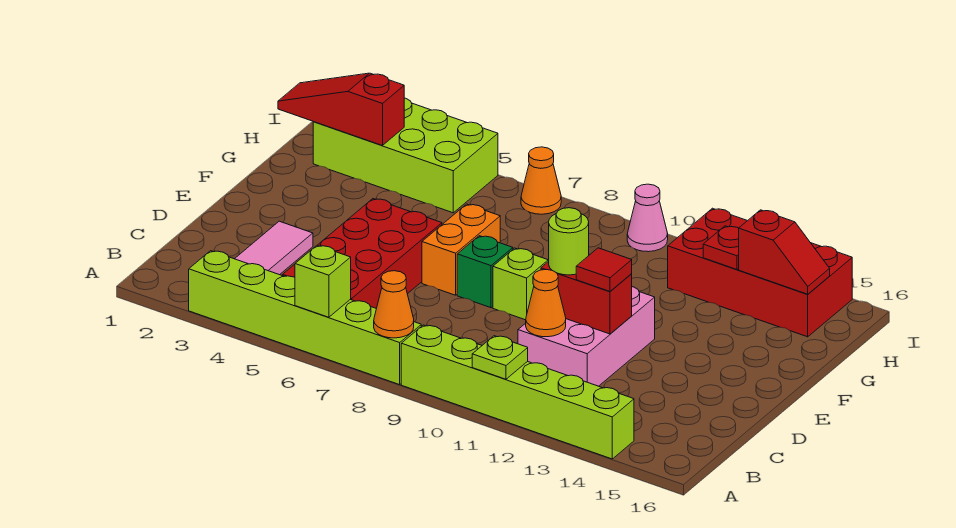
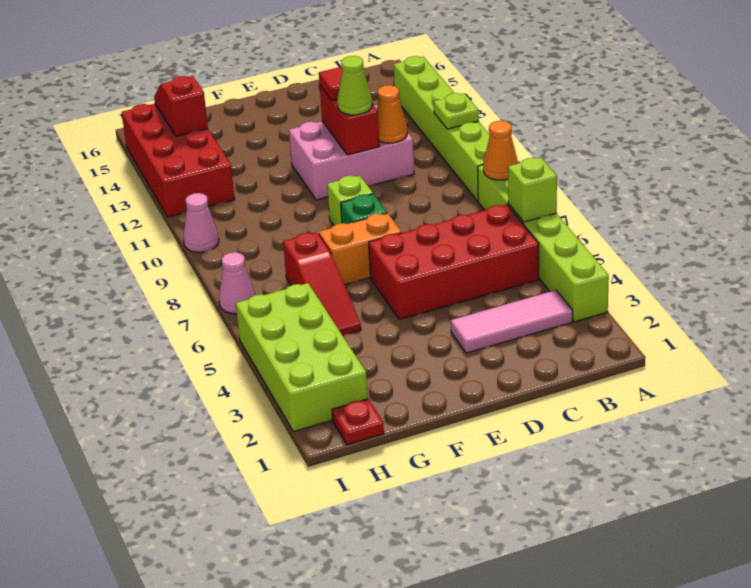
lime round brick D11 level 3 -> lime cone D11 level 3
red slope H1:H3 level 2 top 3 -> red slope G5:G7 level 1 top 7
red plate H13 level 2 -> red plate H1 level 1
orange cone I7 level 1 -> pink cone I7 level 1

